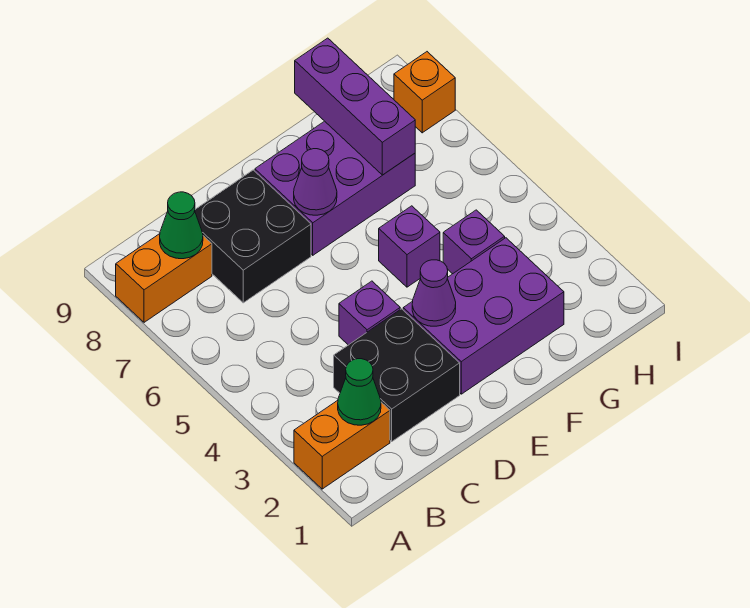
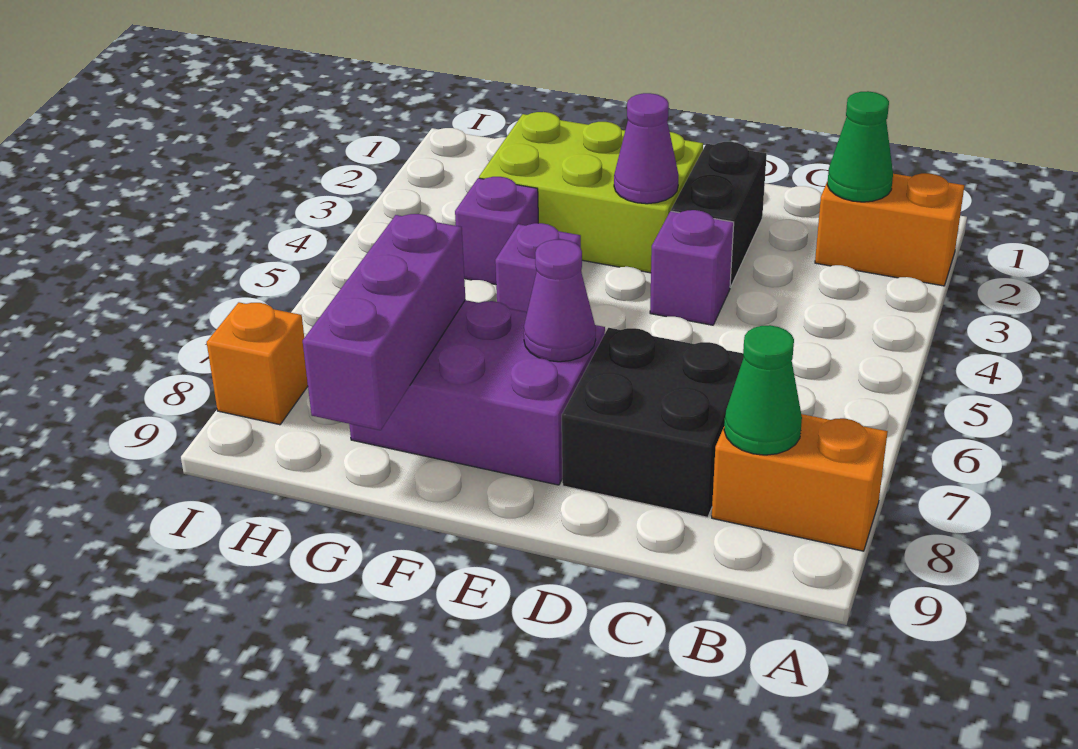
black brick C2:D3 level 1 -> black brick D2:D3 level 1
purple brick E2:G3 level 1 -> lime brick E2:G3 level 1

